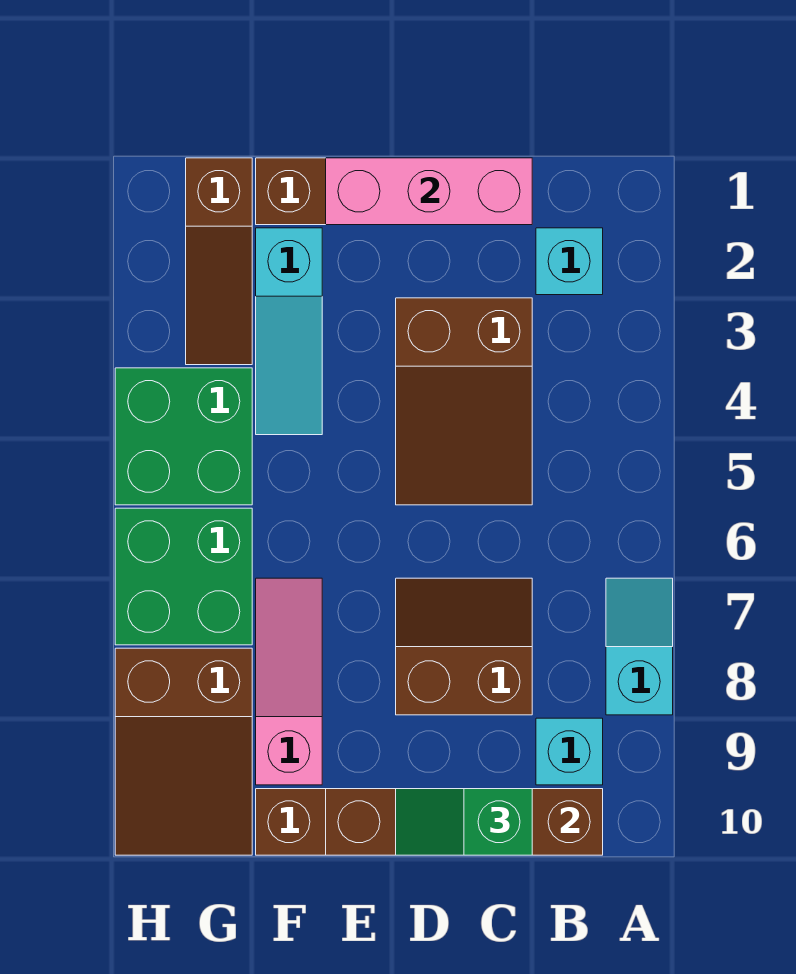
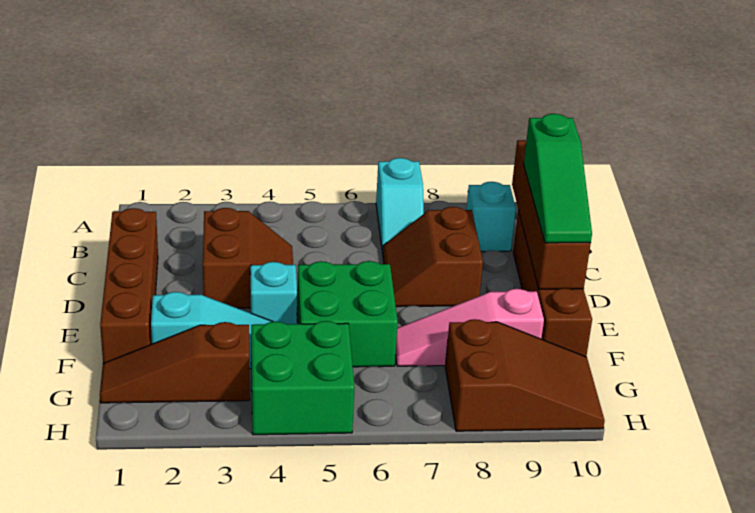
cyan slope A7:A8 level 1 top 8 -> cyan slope A7:B7 level 1 top A
cyan brick B2 level 1 -> cyan brick E4 level 1
pink brick C1:E1 level 2 -> none
brown slope C3:D5 level 1 top 3 -> brown slope C3:D4 level 1 top 3
green slope C10:D10 level 3 top C -> green slope C10:E10 level 3 top C
brown slope G1:G3 level 1 top 1 -> brown slope G1:G3 level 1 top 3
green brick G6:H7 level 1 -> green brick E5:F6 level 1

